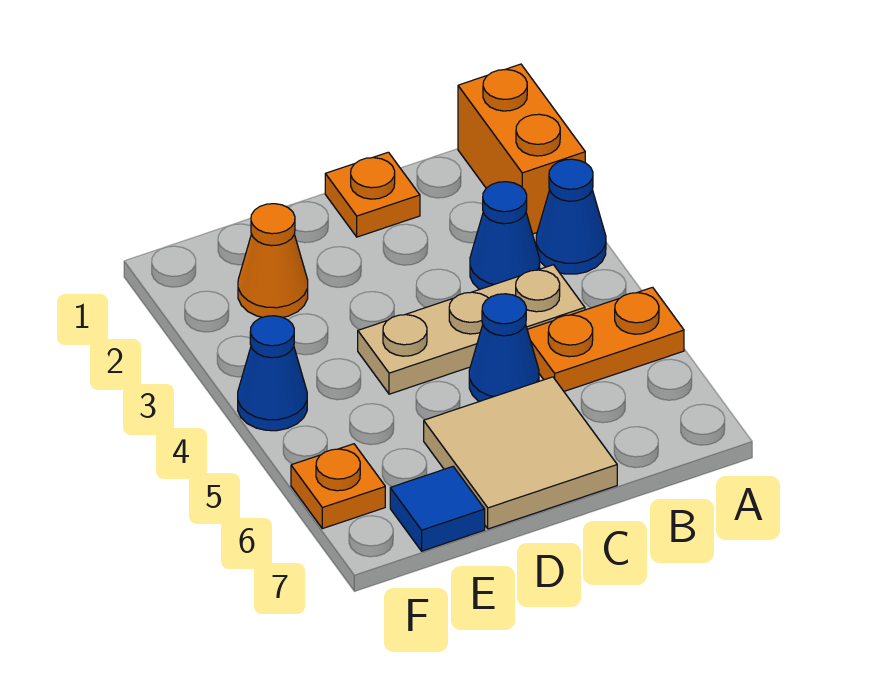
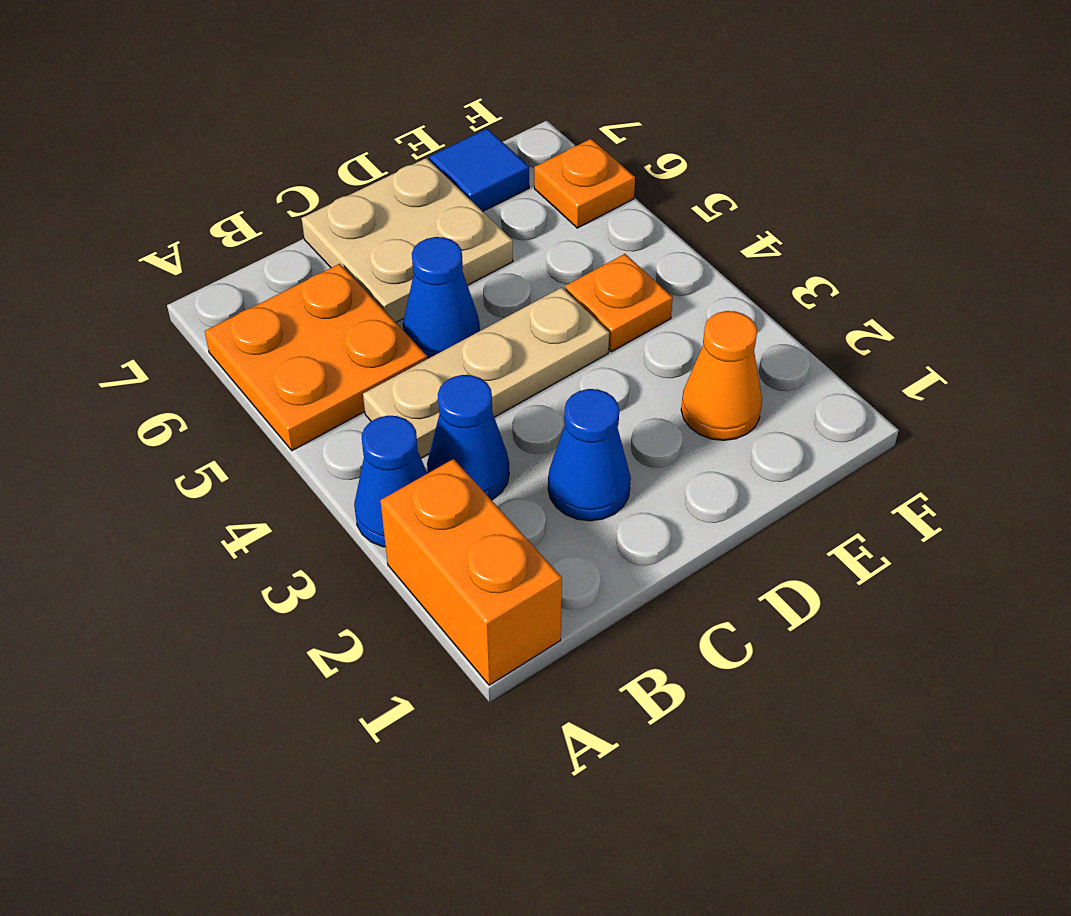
orange plate A5:B5 level 1 -> orange plate A5:B6 level 1
orange plate C1 level 1 -> orange plate E4 level 1
tan tile C6:D7 level 1 -> tan plate C6:D7 level 1
blue cone F4 level 1 -> blue cone C2 level 1

